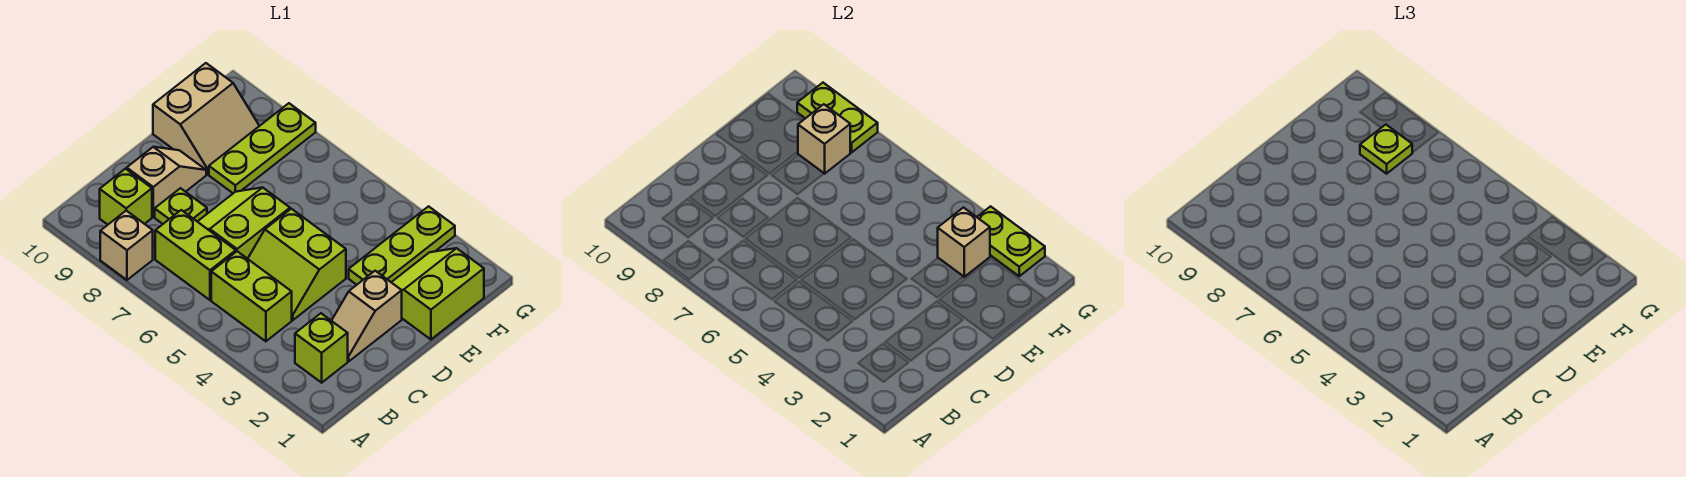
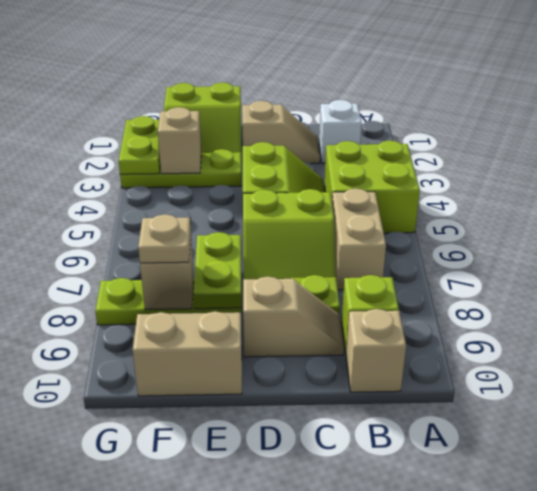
tan brick A8 level 1 -> tan brick B10 level 1
lime brick B2 level 1 -> white brick B2 level 1
lime brick B4:B5 level 1 -> lime brick A4:B5 level 1
lime brick B6:B7 level 1 -> tan brick B6:B7 level 1
tan slope C9:D9 level 1 top C -> tan slope C9:D9 level 1 top D
lime plate F8 level 3 -> tan plate F8 level 3
lime plate G8:G9 level 2 -> lime plate E7:E8 level 2

